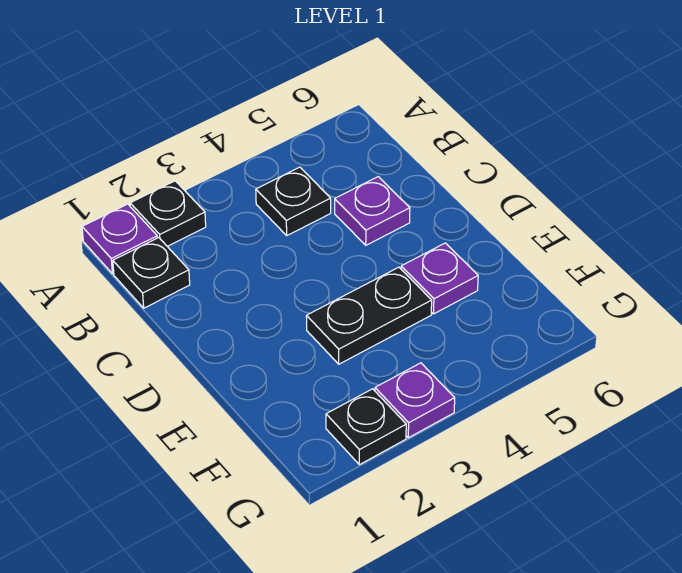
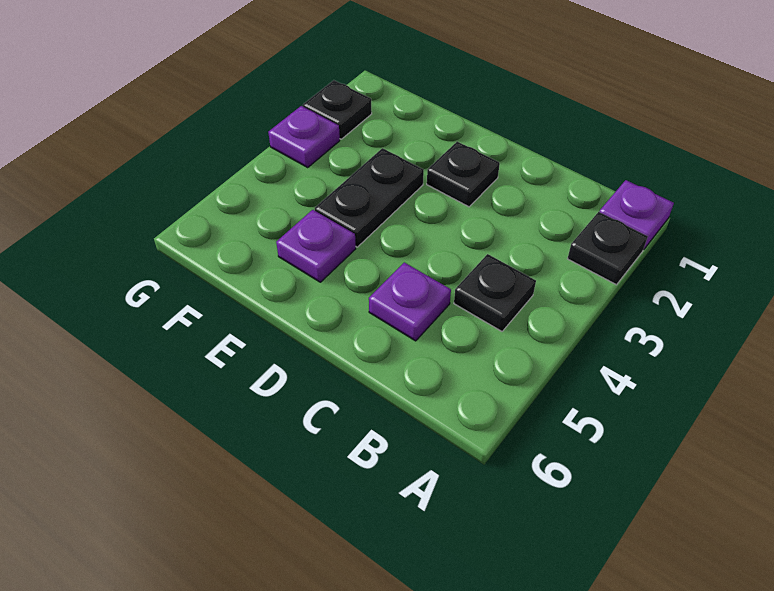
black plate B1 level 1 -> black plate D2 level 1

